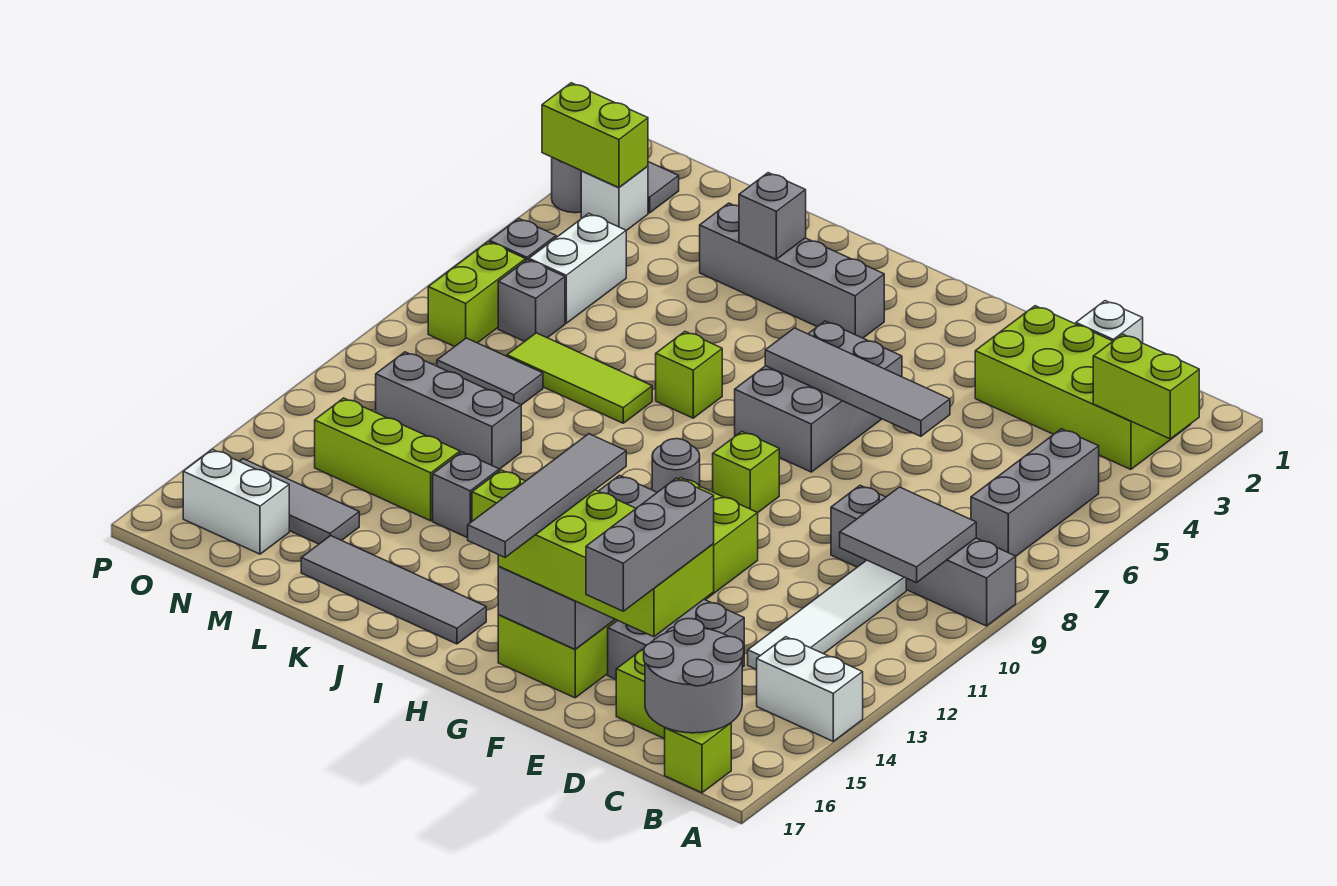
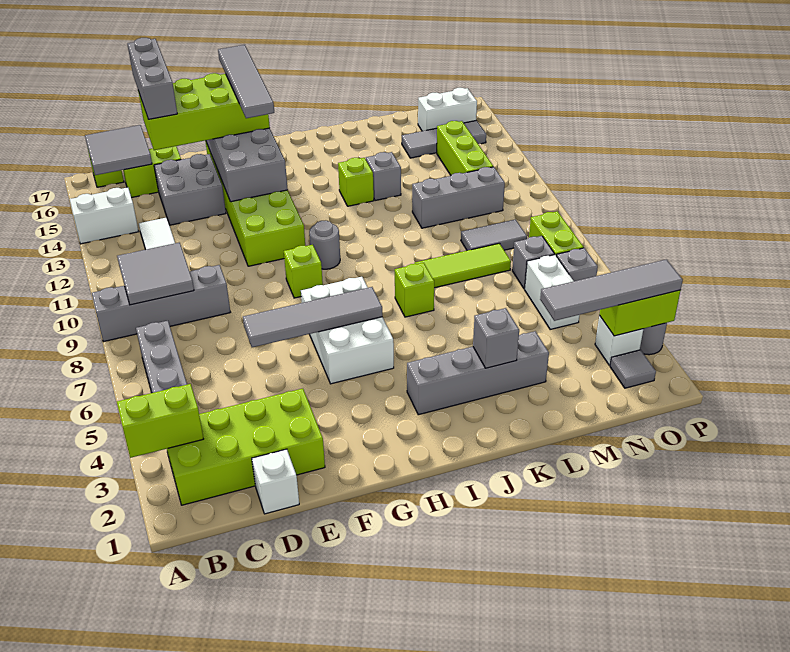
grey round brick B16:C17 level 2 -> grey tile B16:C17 level 2
grey brick G5:H7 level 1 -> white brick G5:H7 level 1
grey tile I16:L16 level 1 -> grey tile M3:P3 level 3
lime brick L13:N13 level 1 -> lime brick N12:N14 level 1

